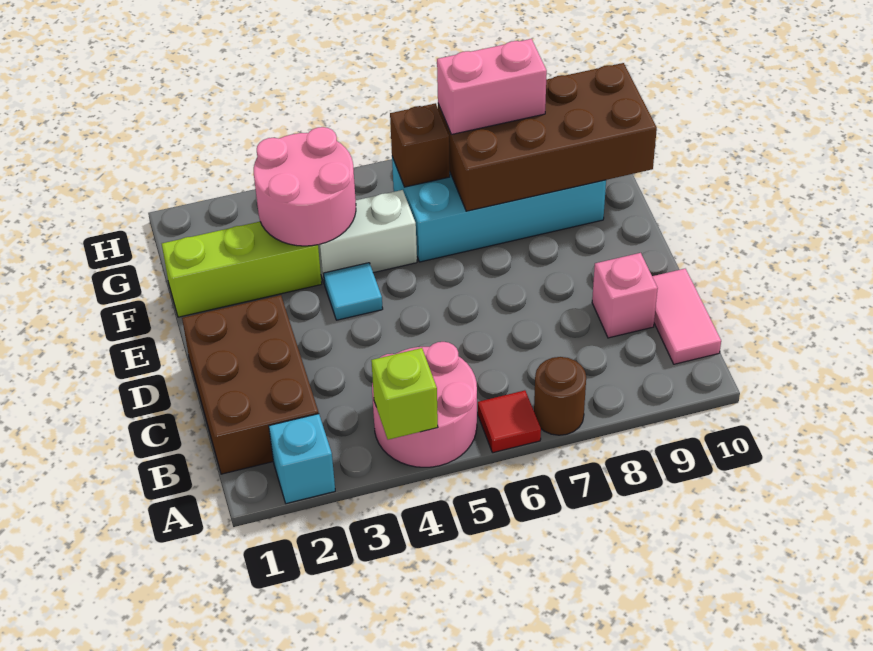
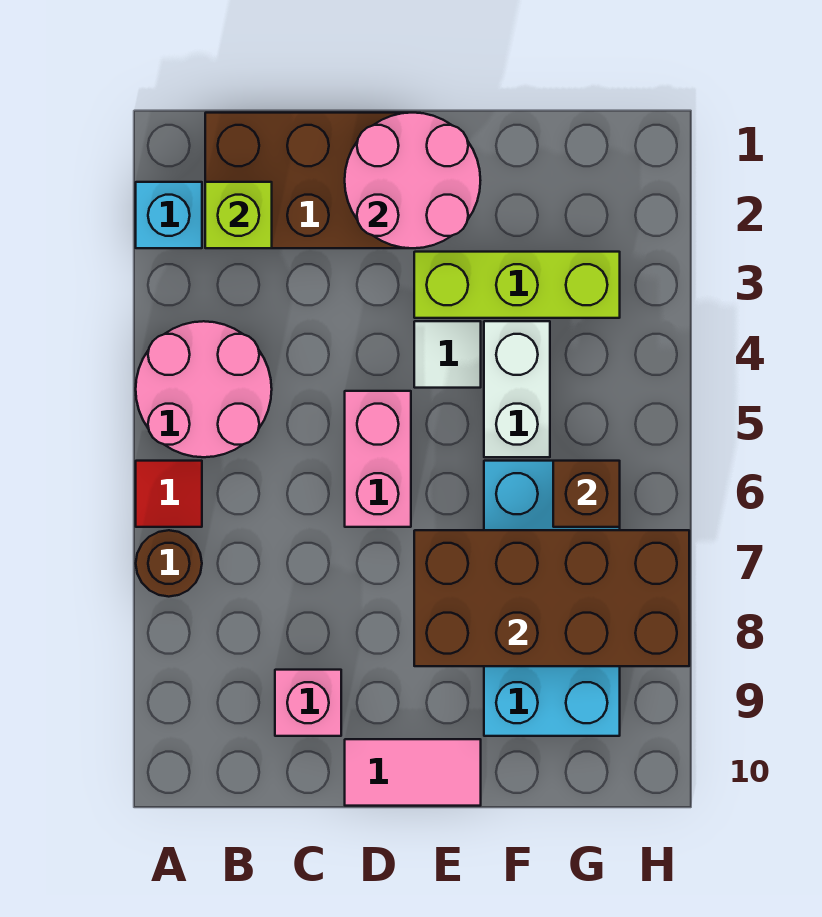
lime brick A4 level 2 -> lime brick B2 level 2
pink tile B10:C10 level 1 -> pink tile D10:E10 level 1
cyan tile E4 level 1 -> white tile E4 level 1
lime brick F1:F3 level 1 -> lime brick E3:G3 level 1
pink round brick F3:G4 level 2 -> pink round brick D1:E2 level 2
brown brick F7:G10 level 2 -> brown brick E7:H8 level 2
pink brick G7:G8 level 3 -> pink brick D5:D6 level 1

